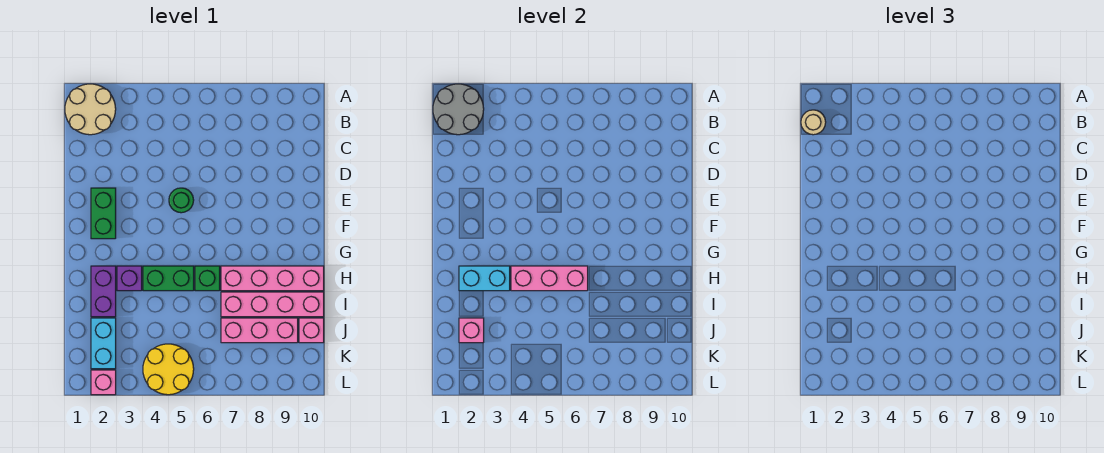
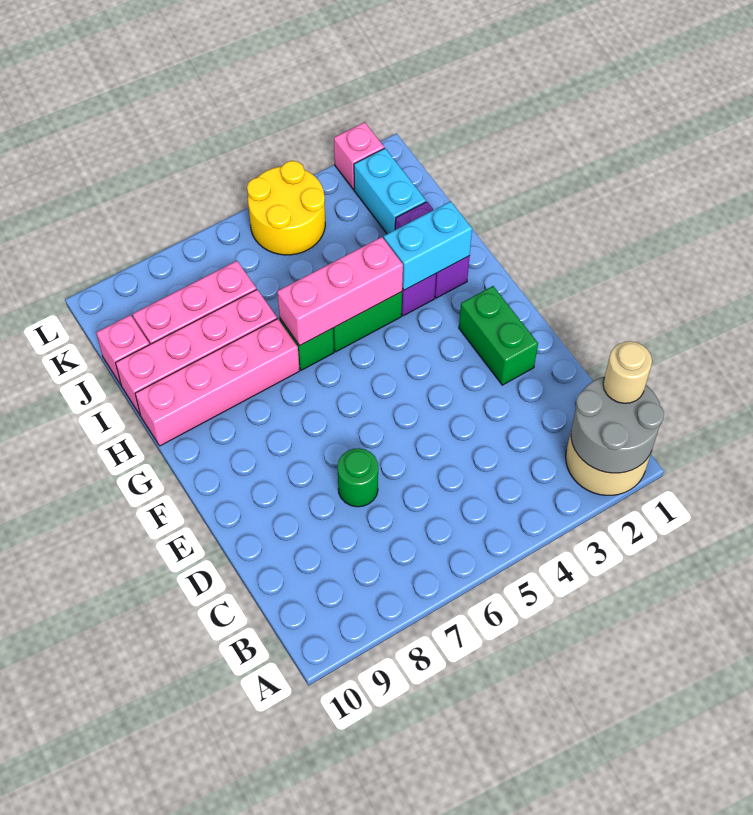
green round brick E5 level 1 -> green round brick D7 level 1
pink brick J2 level 2 -> none

